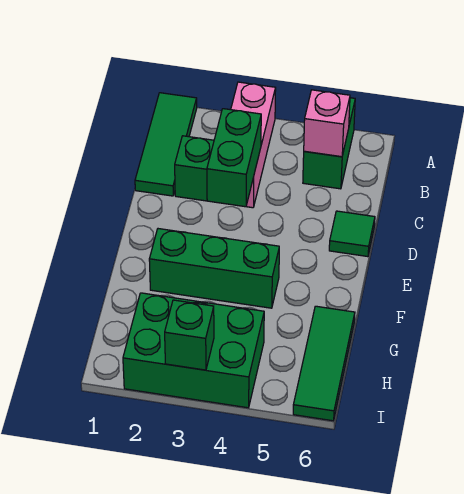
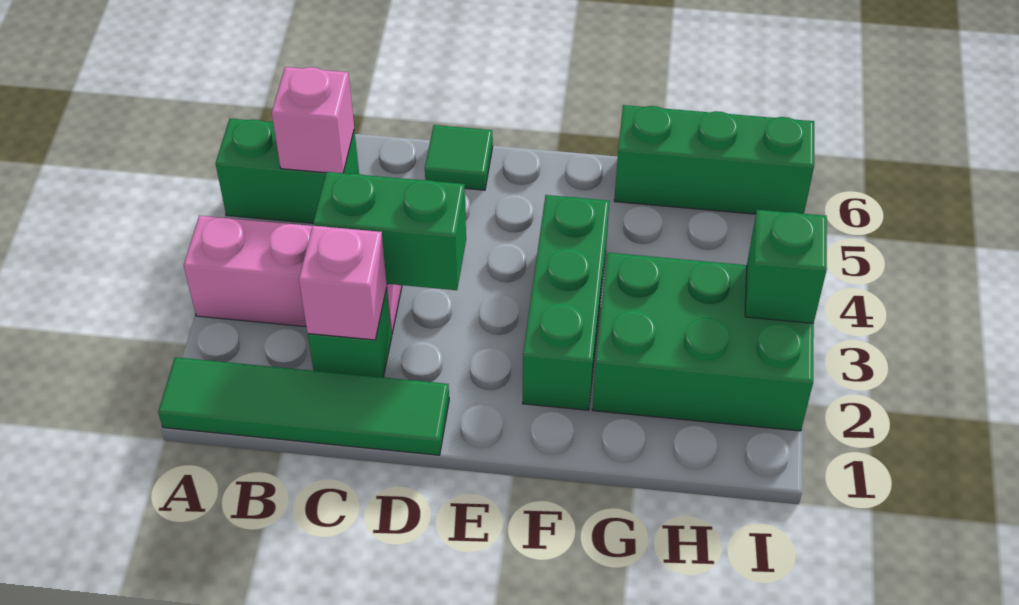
green tile A1:C1 level 1 -> green tile A1:D1 level 1
none -> pink brick C2 level 2
green tile G6:I6 level 1 -> green brick G6:I6 level 1
green brick H2:I4 level 1 -> green brick G2:I3 level 1

